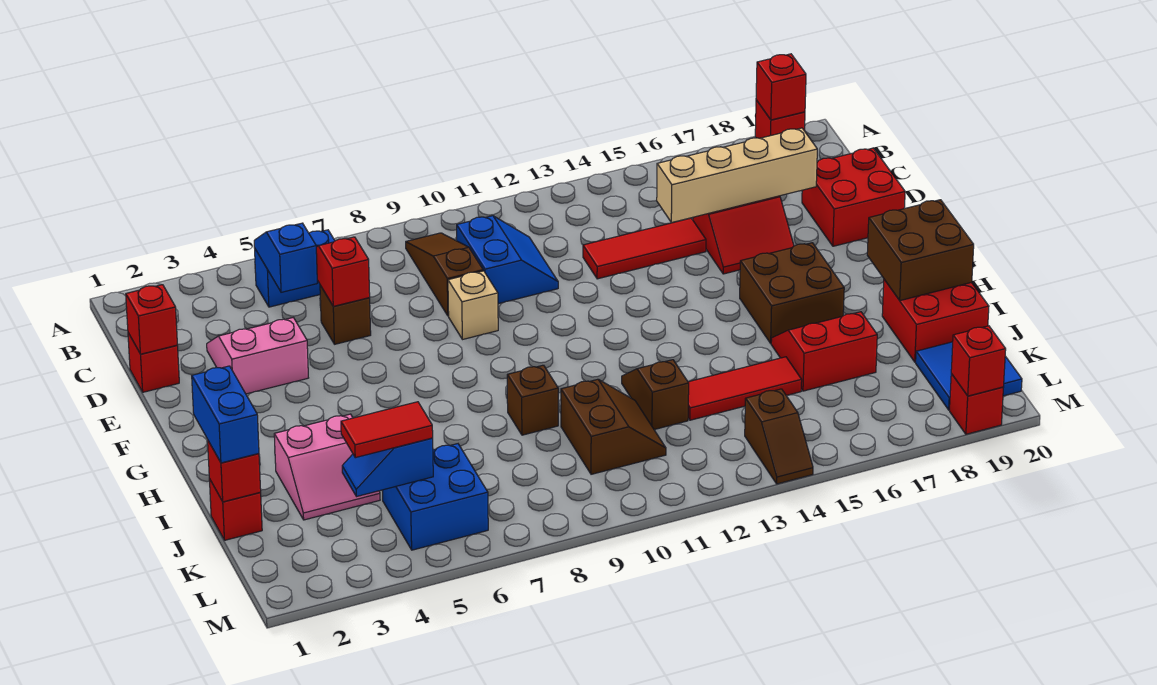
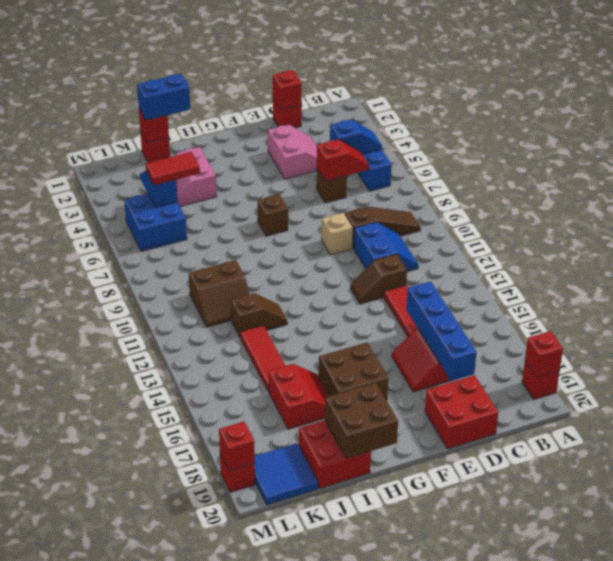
blue slope C10:D11 level 1 top 10 -> blue slope C10:D11 level 1 top D
tan brick D15:D18 level 2 -> blue brick D15:D18 level 2
brown brick I9 level 1 -> brown brick G7 level 1
red tile K4:K5 level 3 -> red tile J5:K5 level 3
brown slope L14:M14 level 1 top L -> brown slope D12:E12 level 1 top D

